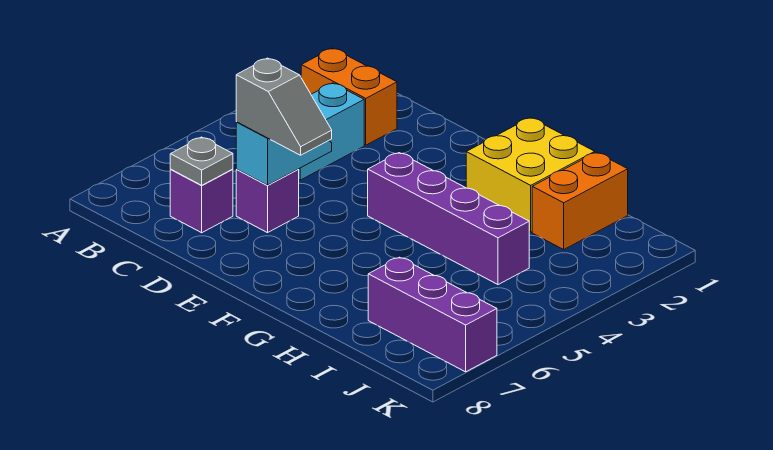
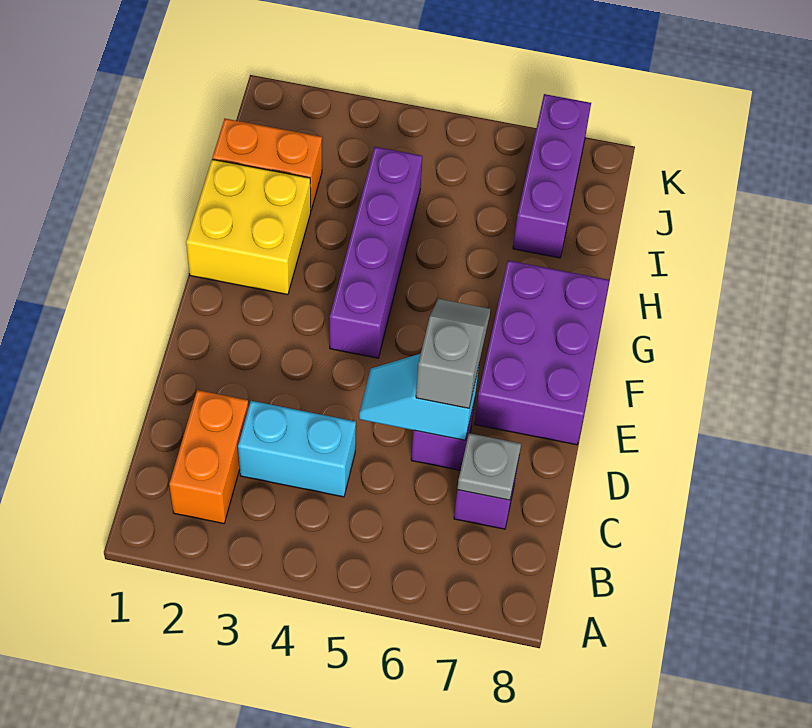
none -> purple brick E7:G8 level 1

